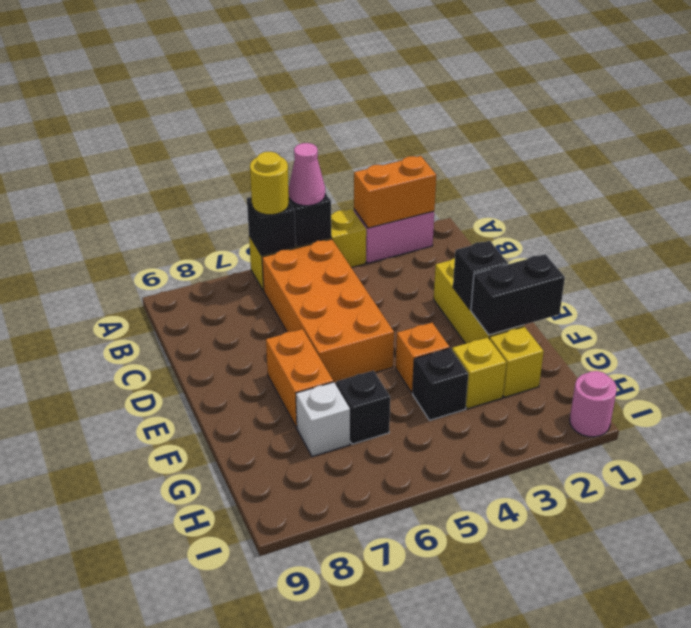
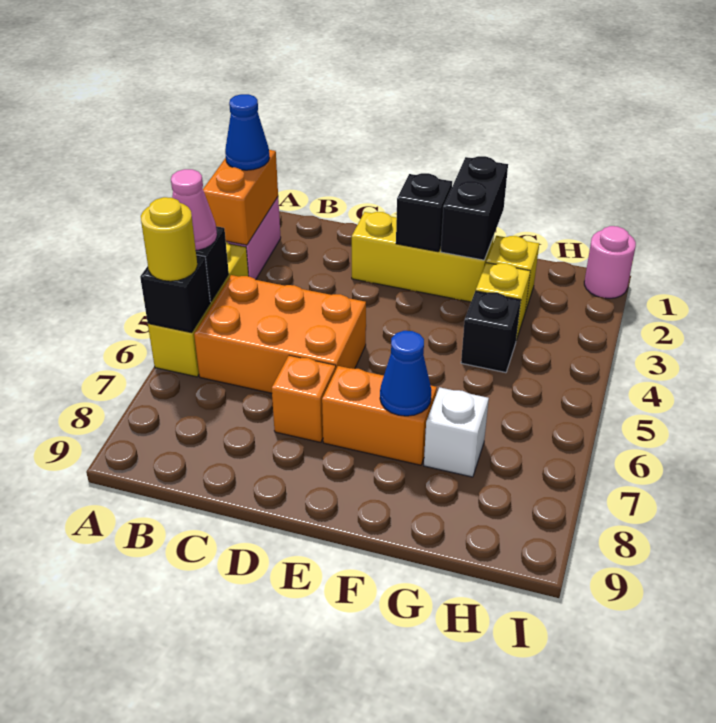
none -> blue cone A2 level 3
orange brick B5:E6 level 1 -> orange brick B5:D6 level 1
orange brick F4 level 1 -> orange brick D7 level 1
none -> blue cone F7 level 2
black brick G6 level 1 -> none

